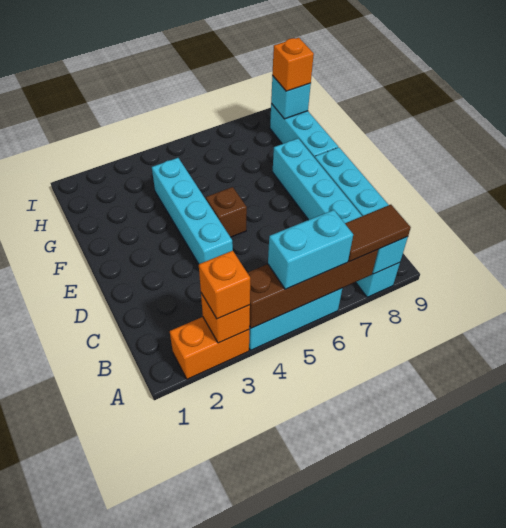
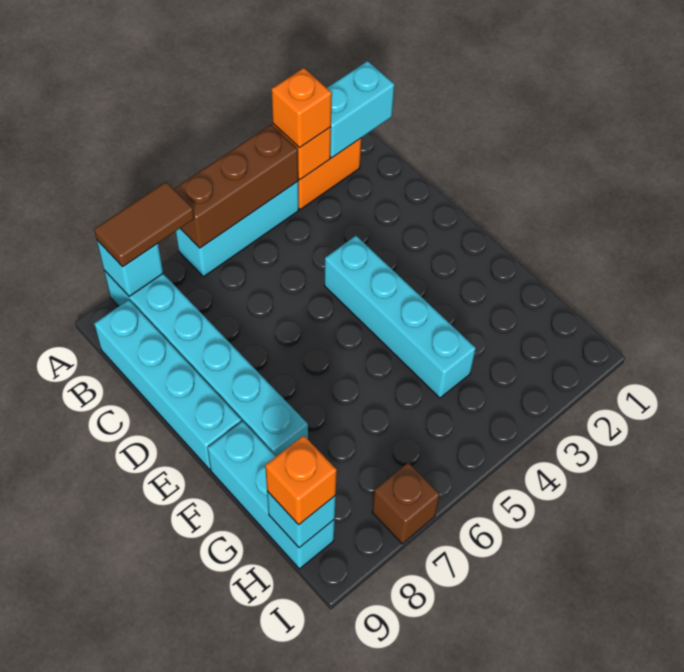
brown brick A4:A7 level 2 -> brown brick A4:A6 level 2
cyan brick A5:A6 level 3 -> cyan brick A1:A2 level 2
brown brick E5 level 1 -> brown brick I7 level 1

